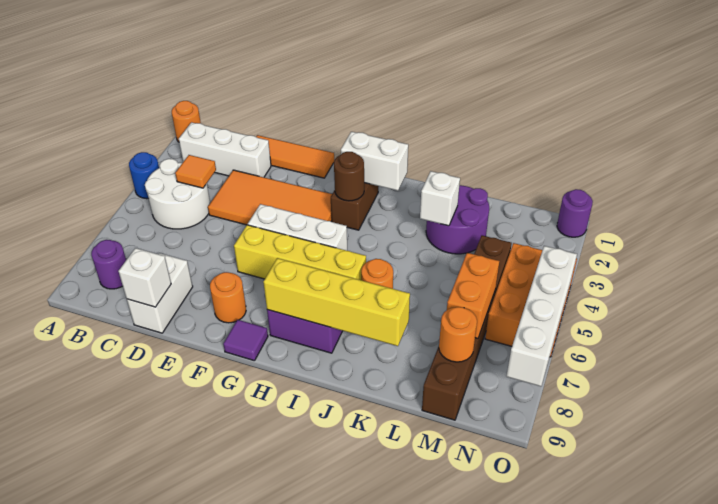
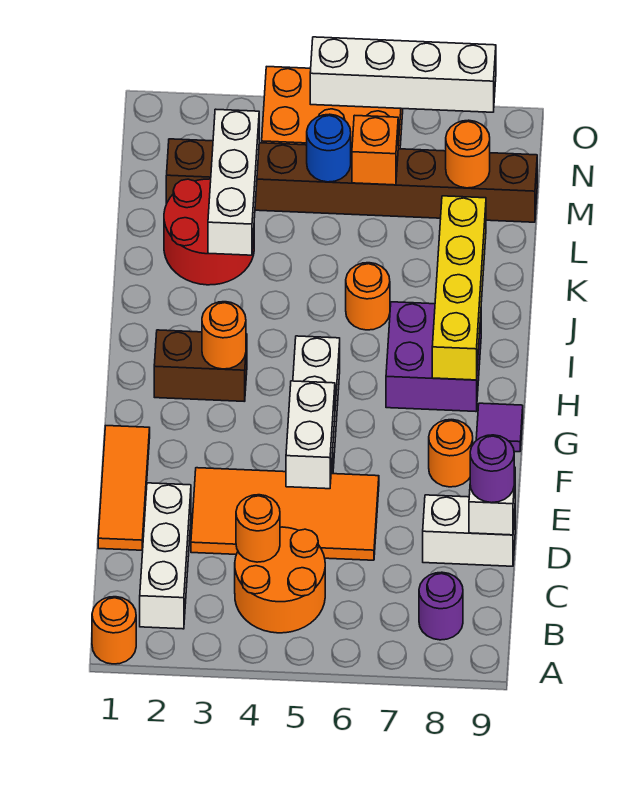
blue round brick A4 level 1 -> blue round brick M5 level 2
white round brick B4:C5 level 1 -> orange round brick B4:C5 level 1
orange tile C4 level 2 -> orange round brick C4 level 2
orange tile D3:G4 level 1 -> orange tile D3:E6 level 1
yellow brick F6:I6 level 1 -> none
white brick H2:I2 level 2 -> white brick E5:F5 level 2
brown round brick H3 level 2 -> orange round brick H3 level 2
purple round brick K2:L3 level 1 -> red round brick K2:L3 level 1
white brick K3 level 2 -> white brick K3:M3 level 2
brown brick M4:M9 level 1 -> brown brick M2:M9 level 1
orange brick M6:M7 level 2 -> orange brick M6 level 2
purple round brick O1 level 1 -> purple round brick D9 level 3

